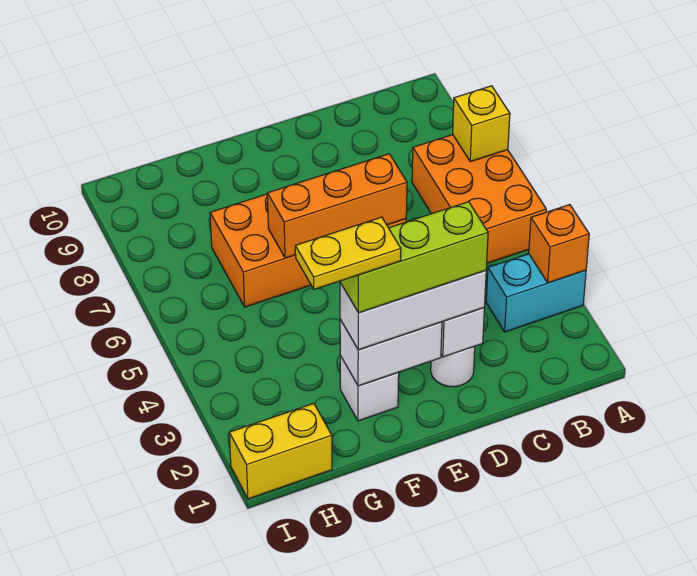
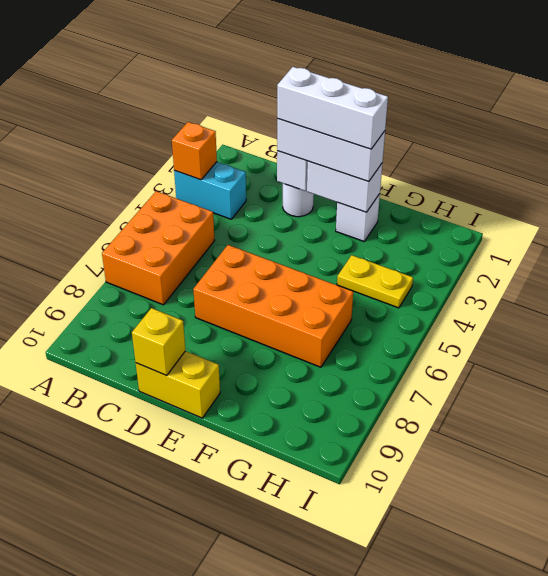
yellow brick A7 level 2 -> yellow brick D10 level 2
lime brick D2:F2 level 4 -> white brick D2:F2 level 4
orange brick D6:F6 level 2 -> none
yellow plate F2:G2 level 5 -> yellow plate G4:H4 level 1
yellow brick H1:I1 level 1 -> yellow brick D10:E10 level 1

